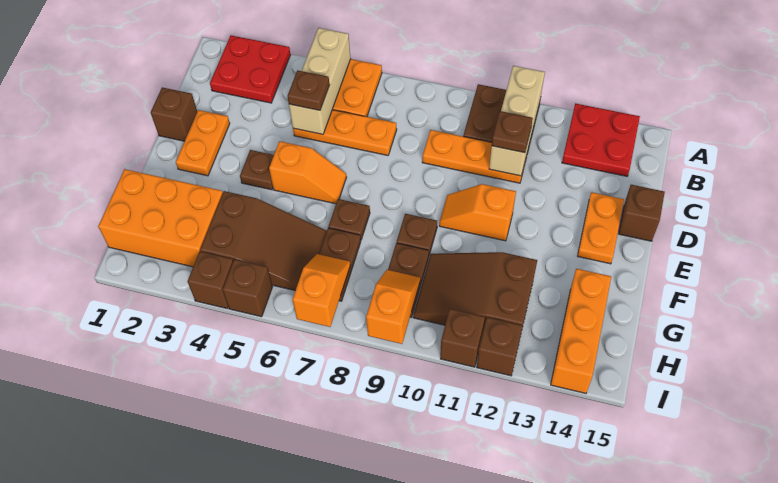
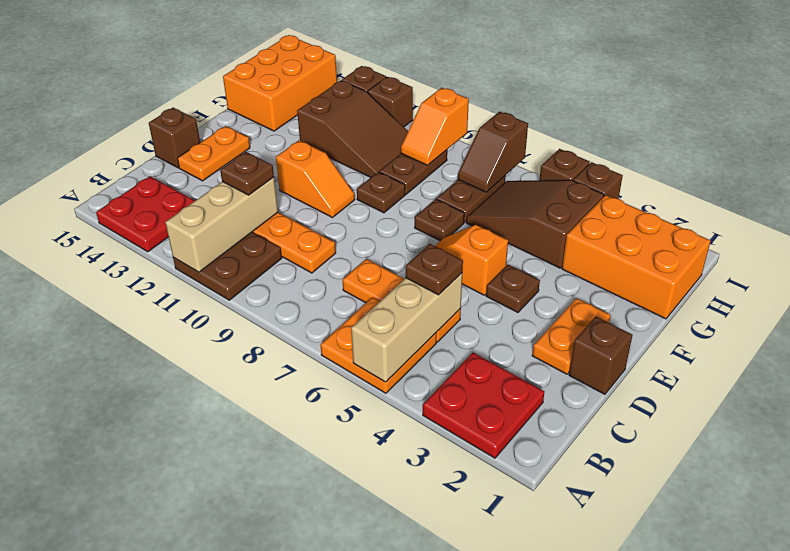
orange brick G14:I14 level 1 -> orange brick G14:I15 level 1
orange slope H7:I7 level 2 top I -> brown slope H7:I7 level 2 top I

